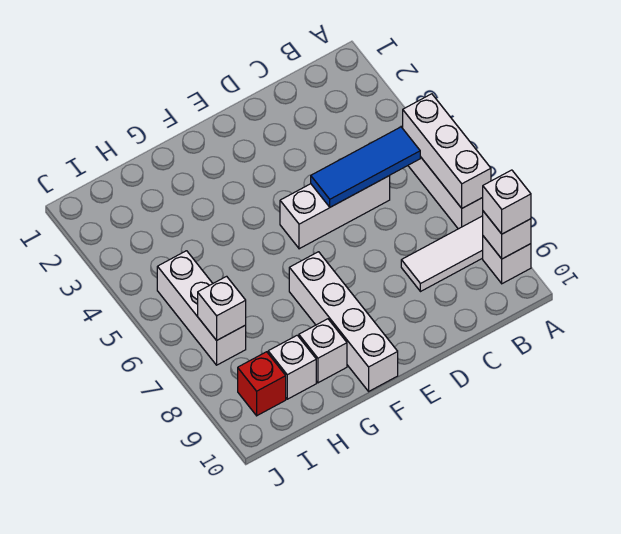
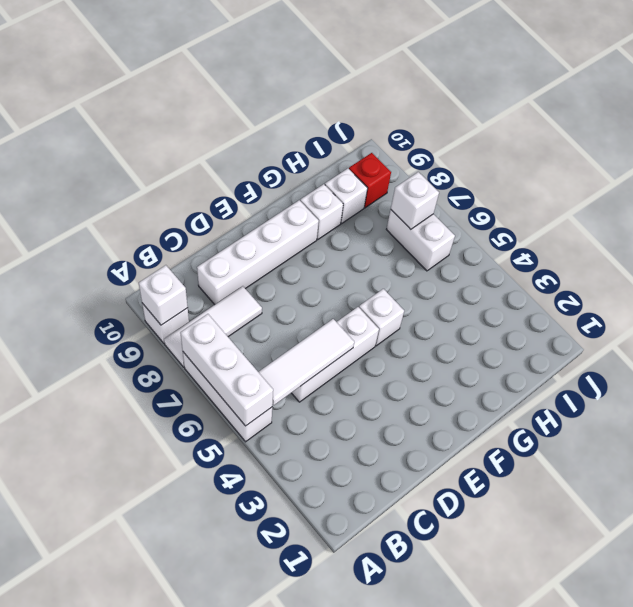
white brick A9 level 3 -> white brick F5 level 1
blue tile B5:D5 level 2 -> white tile B5:D5 level 2
white brick F7:F10 level 1 -> white brick C9:F9 level 1
white brick I5:I7 level 1 -> white brick I6:I7 level 1

